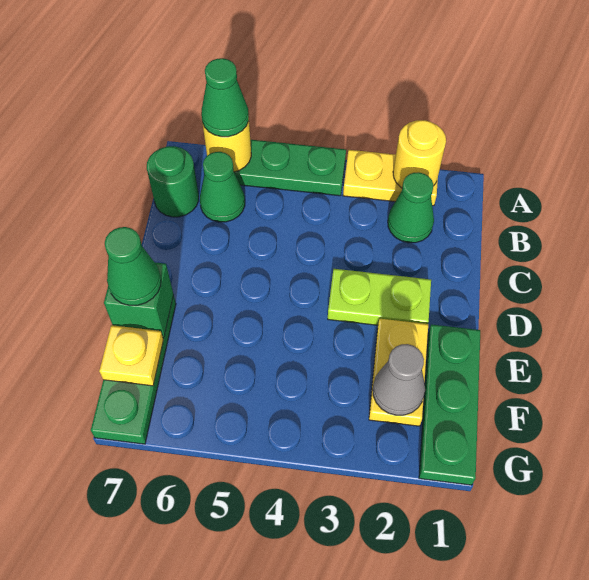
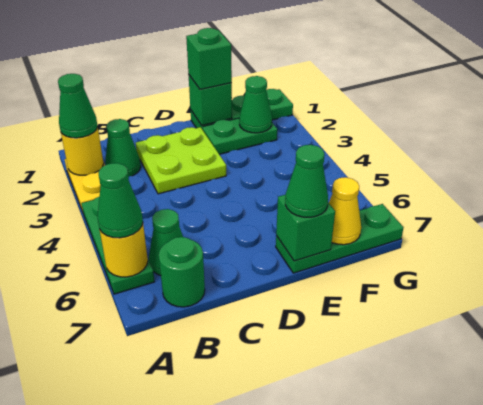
none -> green cone A2 level 3
lime plate D2:D3 level 1 -> lime plate C2:D3 level 1
none -> green brick E1 level 2
none -> green brick E1 level 3
yellow plate E2:F2 level 1 -> green plate E2:F2 level 1
grey cone F2 level 2 -> green cone F2 level 2
yellow plate F7 level 2 -> yellow cone F7 level 2

